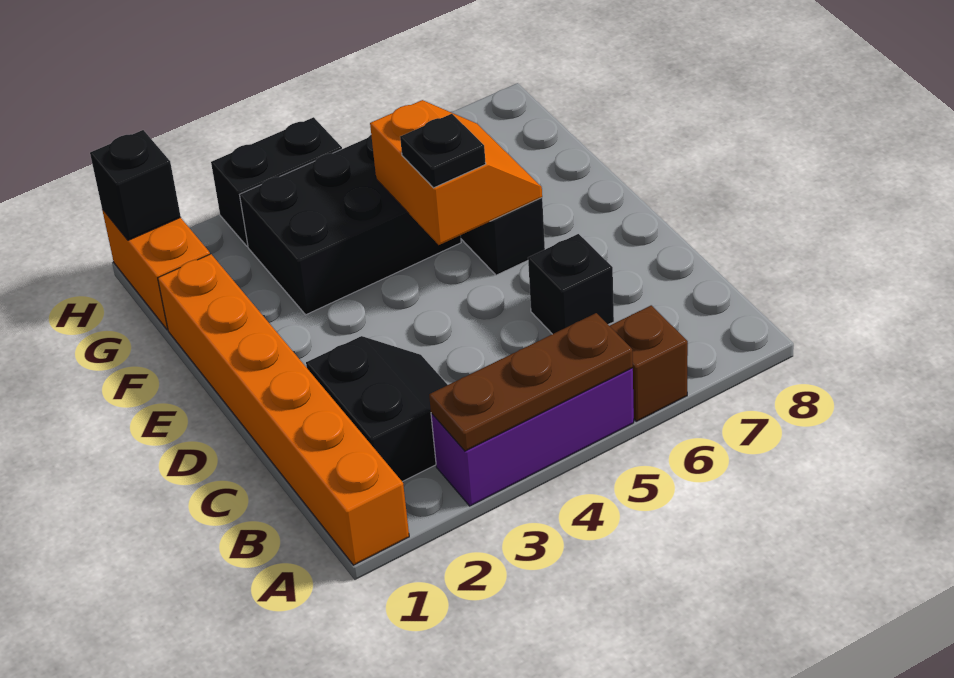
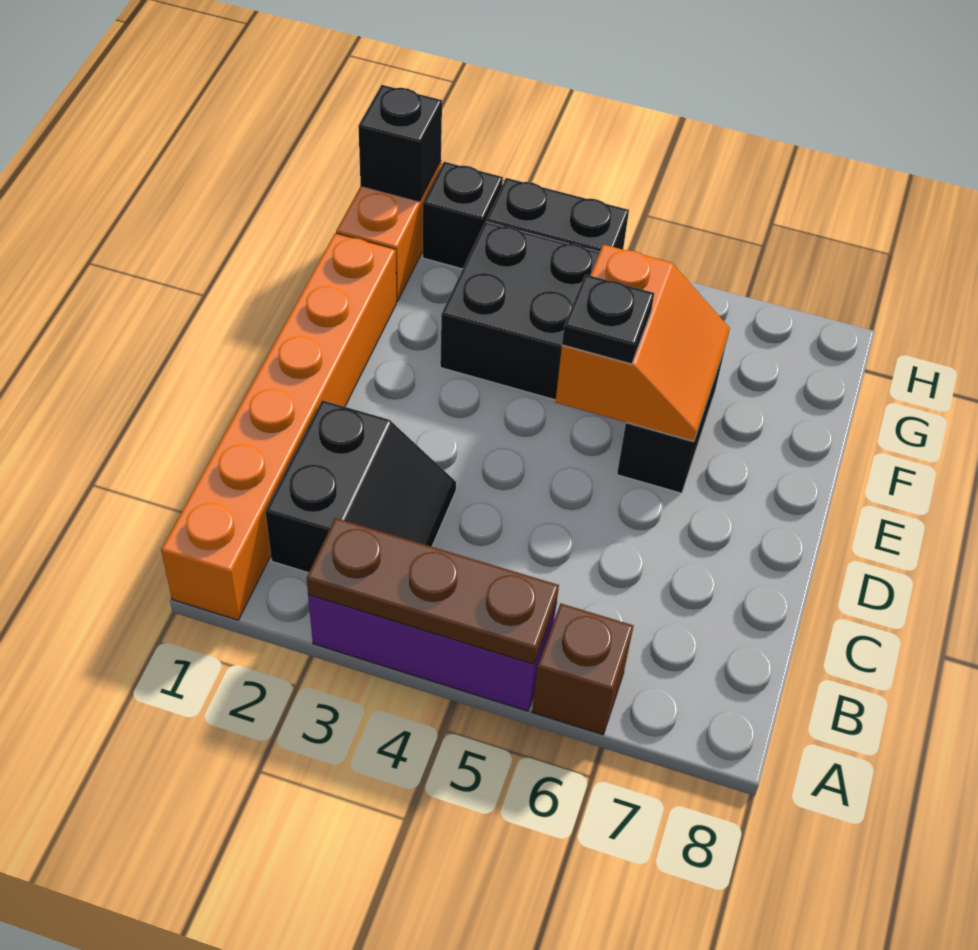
black brick C6 level 1 -> black brick H2 level 1

